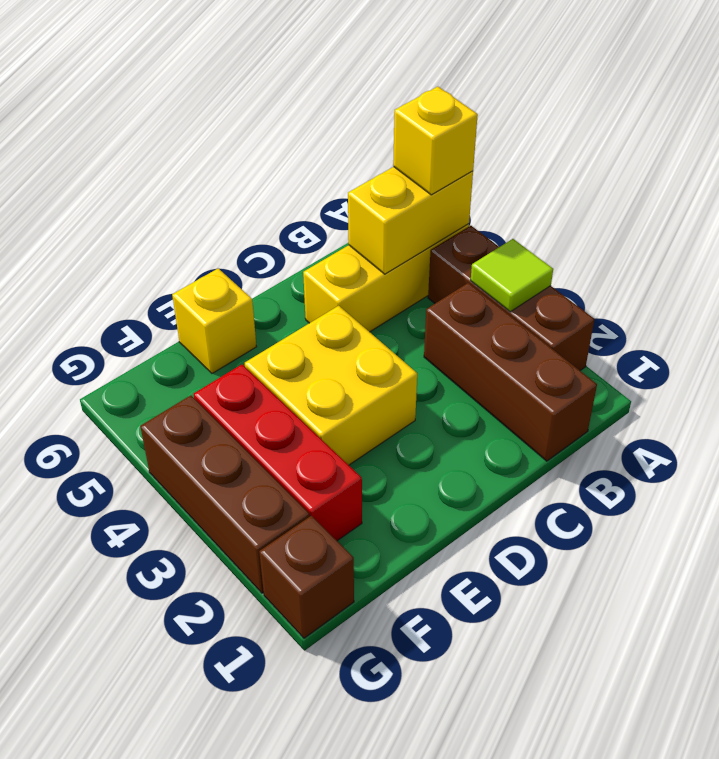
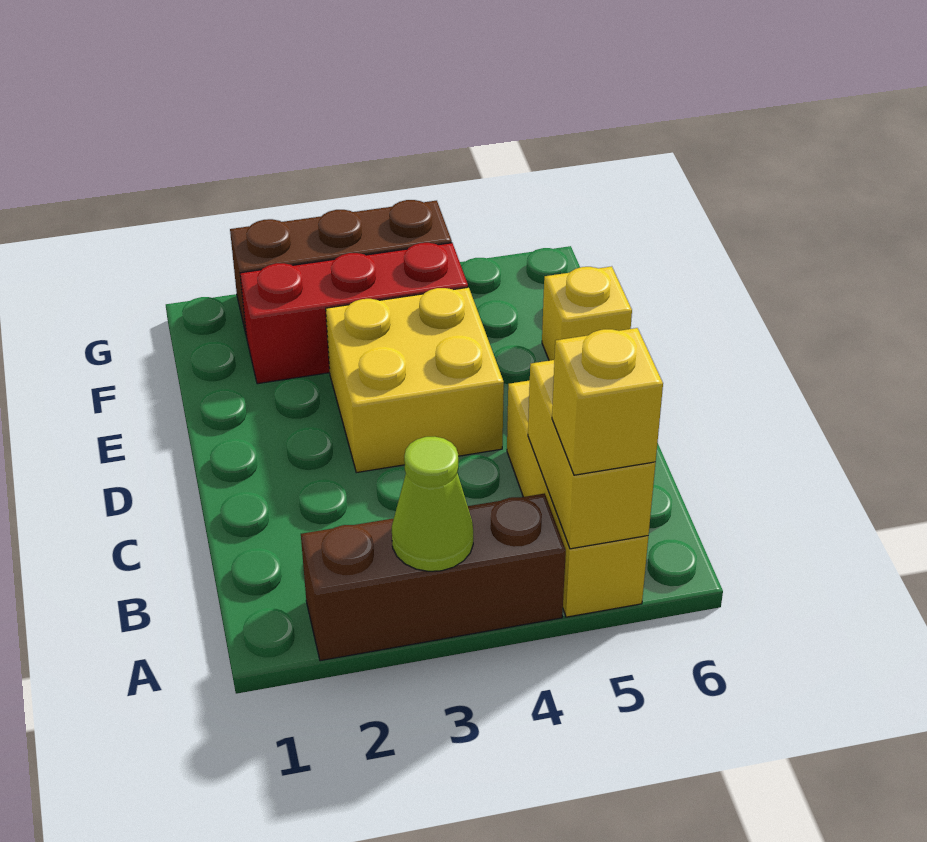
lime tile A3 level 2 -> lime cone A3 level 2
brown brick B1:B3 level 1 -> none
brown brick G1 level 1 -> none

